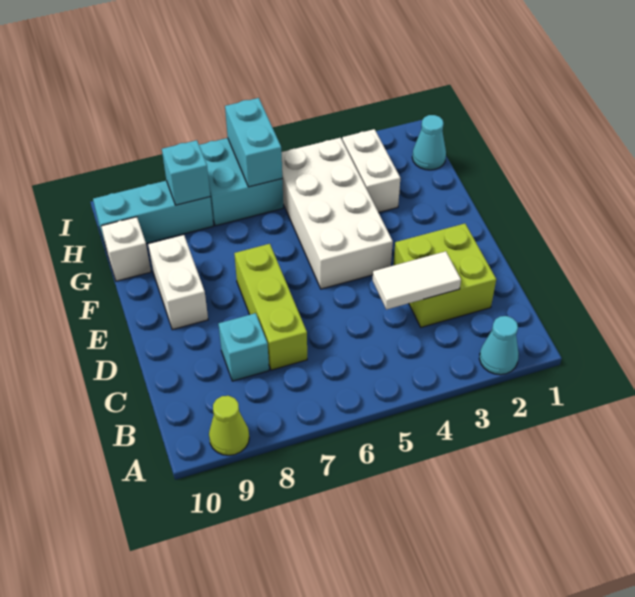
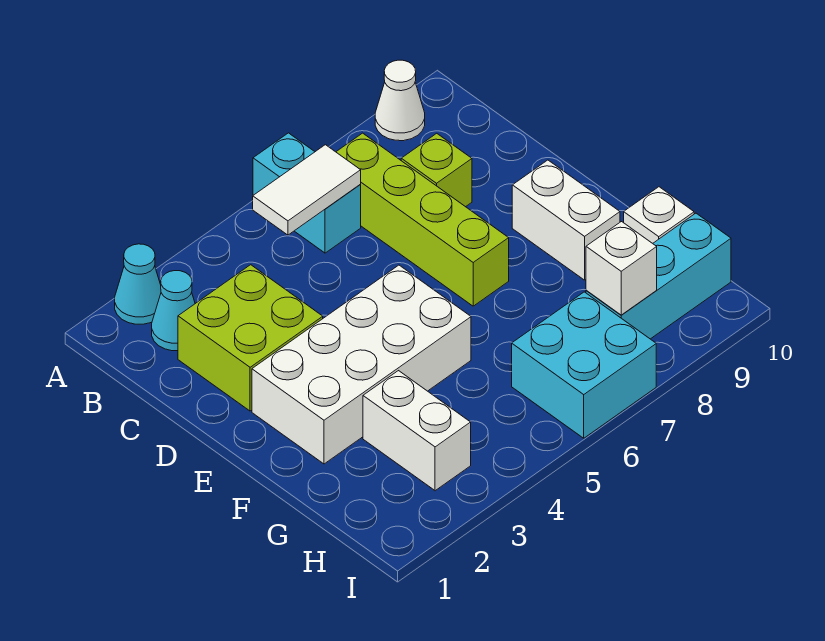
lime cone A9 level 1 -> white cone A9 level 1
white tile C3:C4 level 2 -> white tile B5:B6 level 2
lime brick C7:E7 level 1 -> lime brick B7:E7 level 1
cyan brick C8 level 1 -> lime brick C8 level 1
white brick E4:H5 level 1 -> white brick E2:F5 level 1
cyan cone H1 level 1 -> cyan cone B2 level 1
cyan brick H6:I6 level 2 -> cyan brick A6:B6 level 1
cyan brick H8 level 2 -> white brick H8 level 2

